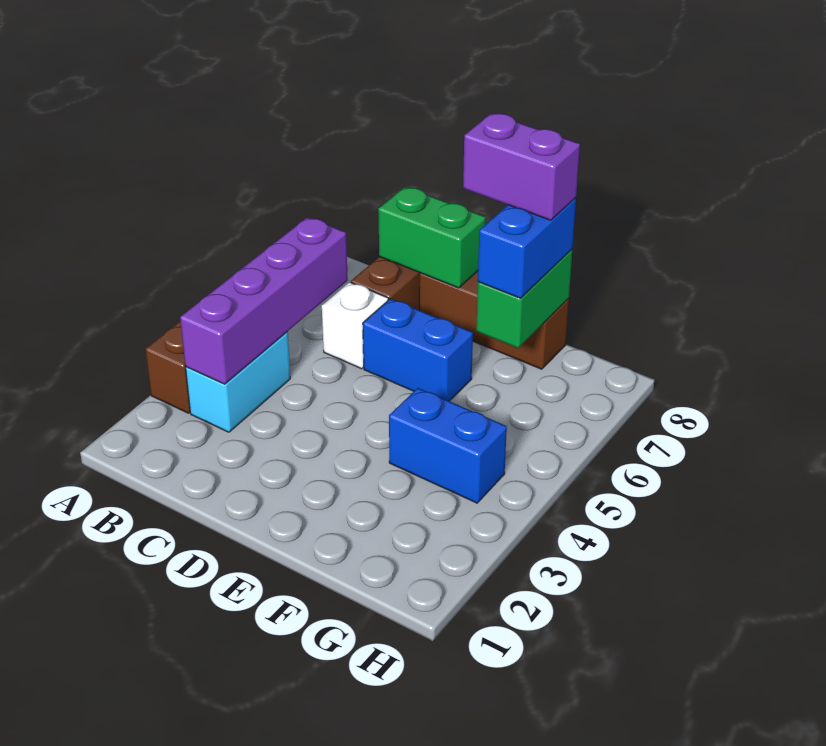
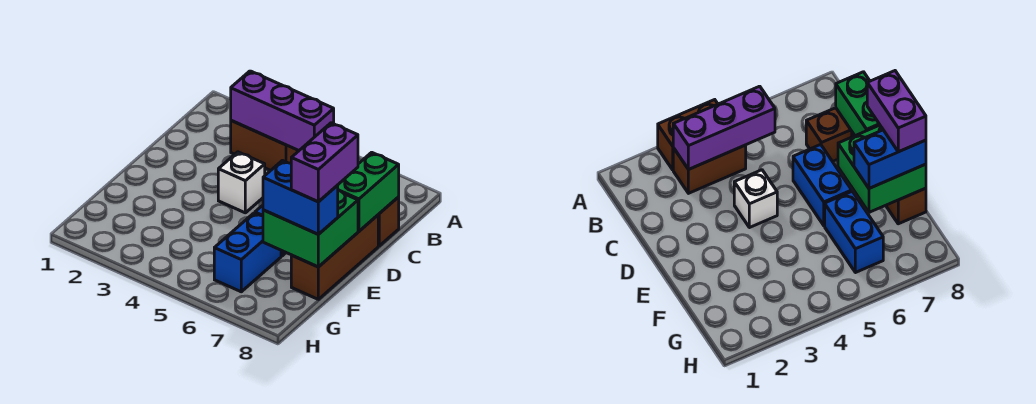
cyan brick B3:B4 level 1 -> brown brick B3:B4 level 1
purple brick B3:B6 level 2 -> purple brick B3:B5 level 2
white brick C6 level 1 -> white brick D4 level 1
blue brick F4:G4 level 1 -> blue brick F6:G6 level 1
green brick F7:F8 level 2 -> green brick E7:F8 level 2

